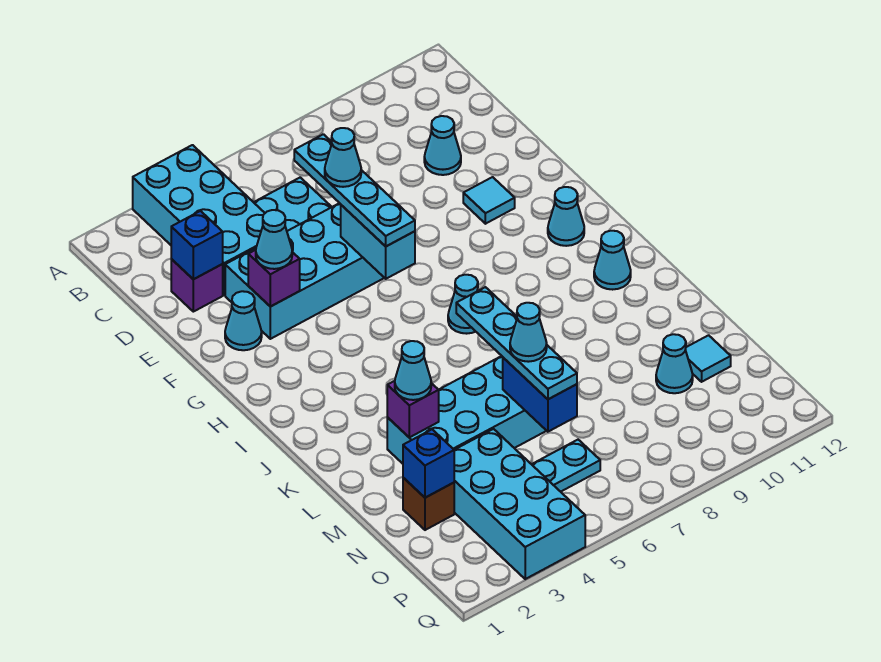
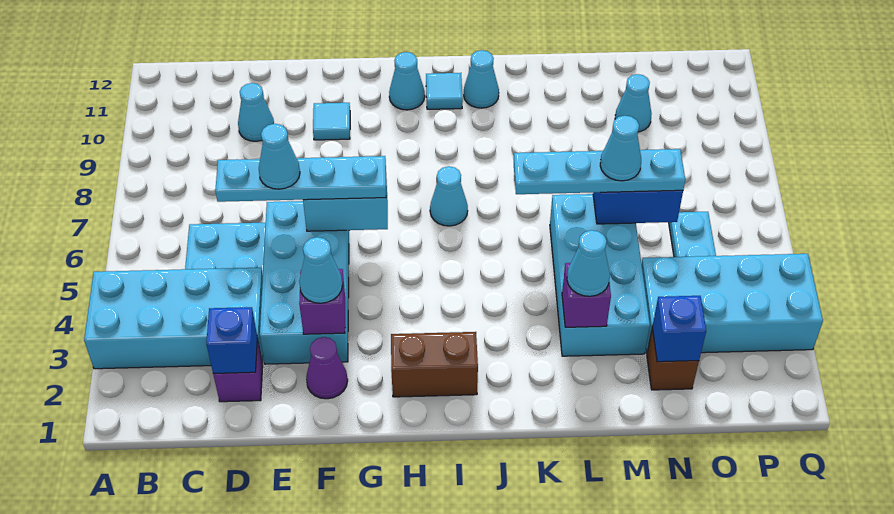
cyan cone F2 level 1 -> purple cone F2 level 1
none -> brown brick H2:I2 level 1
cyan tile N11 level 1 -> cyan tile I11 level 1

